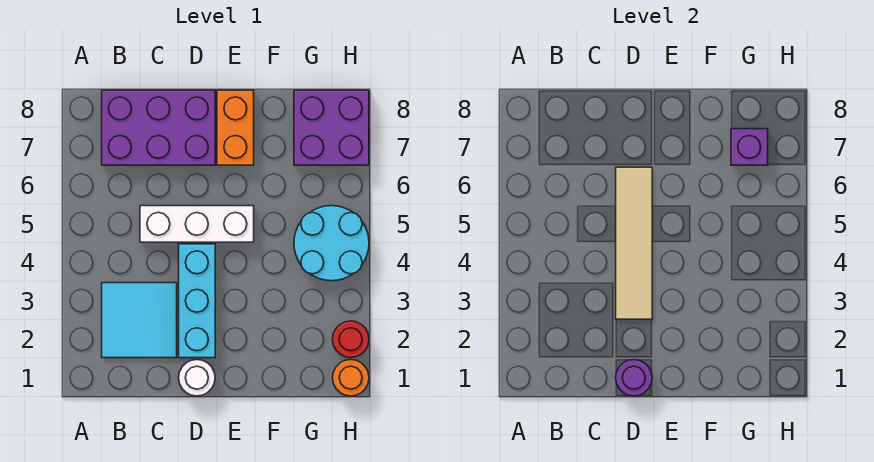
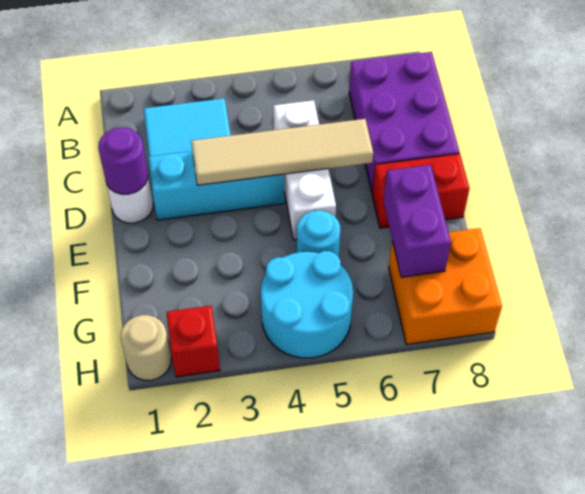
orange brick E7:E8 level 1 -> red brick E7:E8 level 1
none -> cyan round brick F5 level 1
purple brick G7:H8 level 1 -> orange brick G7:H8 level 1
purple brick G7 level 2 -> purple brick F7:G7 level 2
orange round brick H1 level 1 -> tan round brick H1 level 1
red round brick H2 level 1 -> red brick H2 level 1

